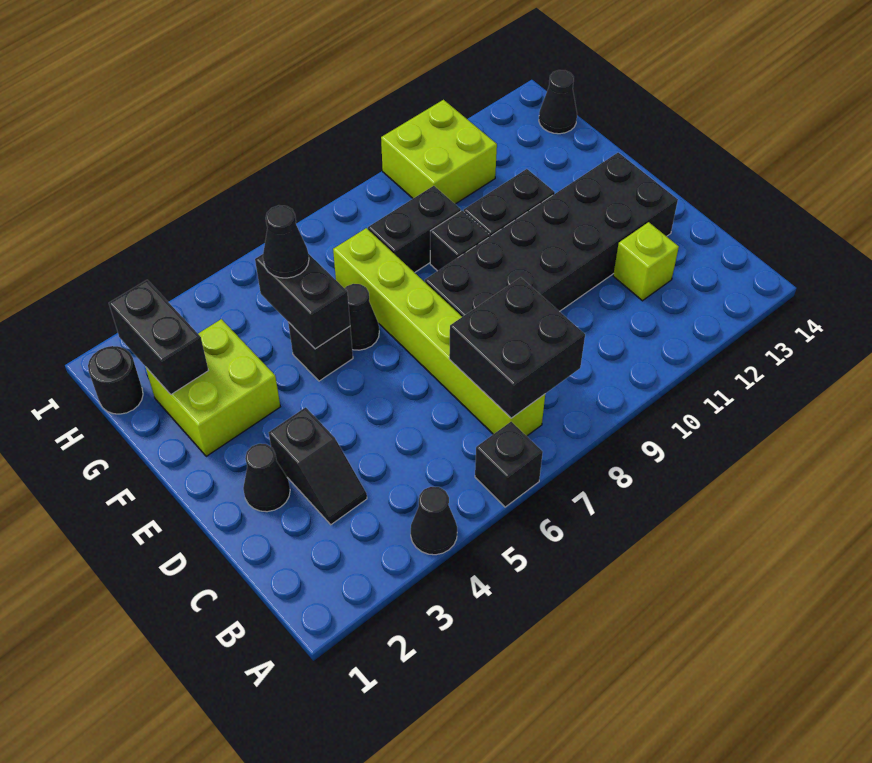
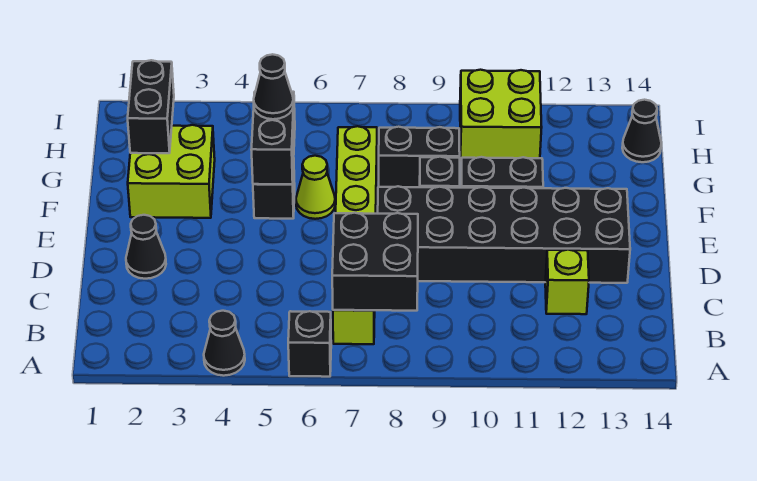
black slope C3:D3 level 1 top D -> none
black cone F6 level 1 -> lime cone F6 level 1
black round brick H1 level 1 -> none

